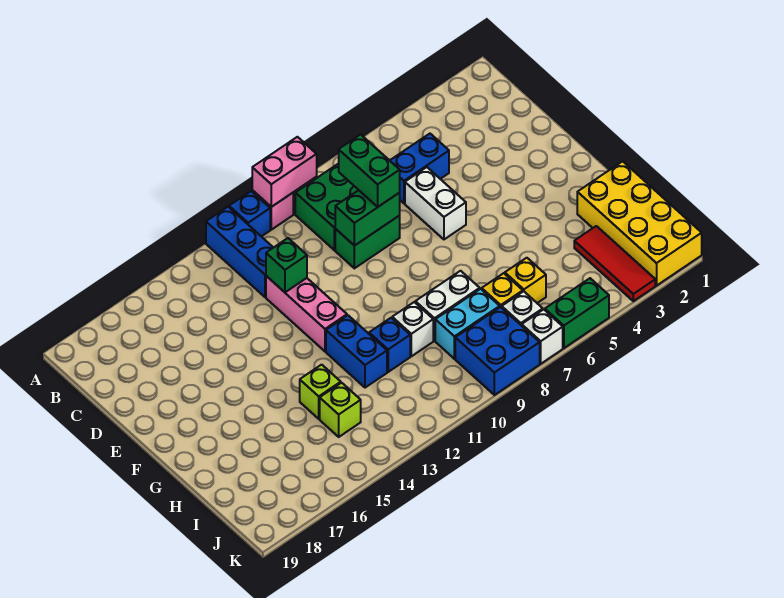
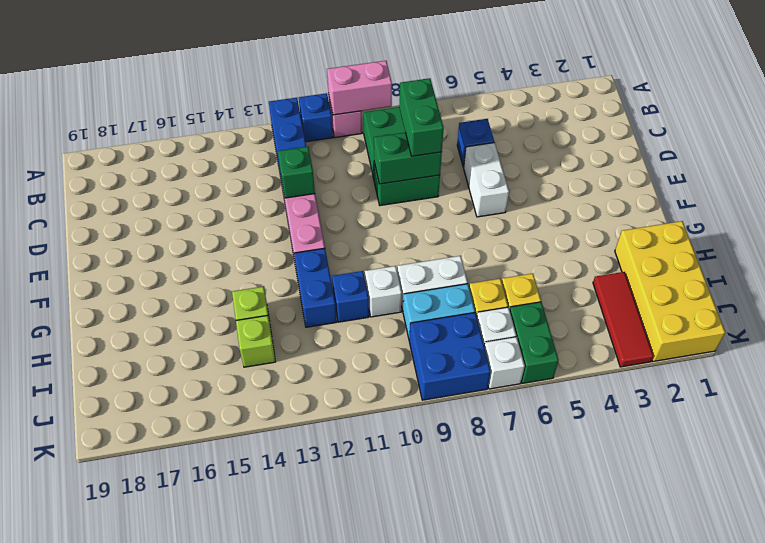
blue brick C5:C6 level 1 -> blue brick C6 level 1
green brick K5:K6 level 1 -> green brick J6:K6 level 1

